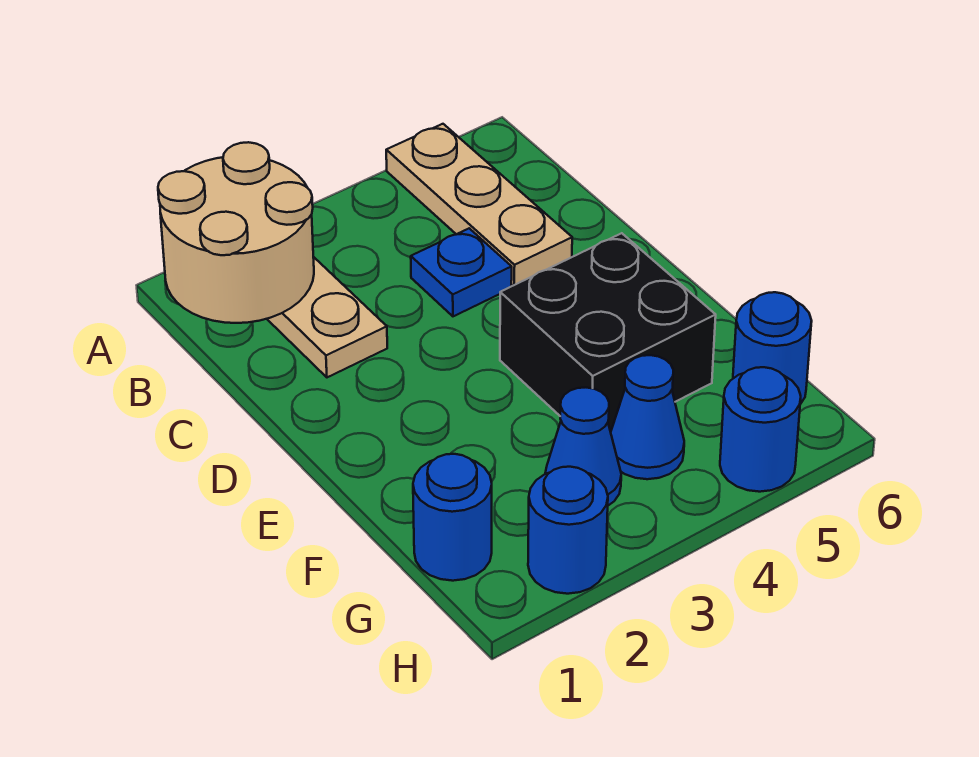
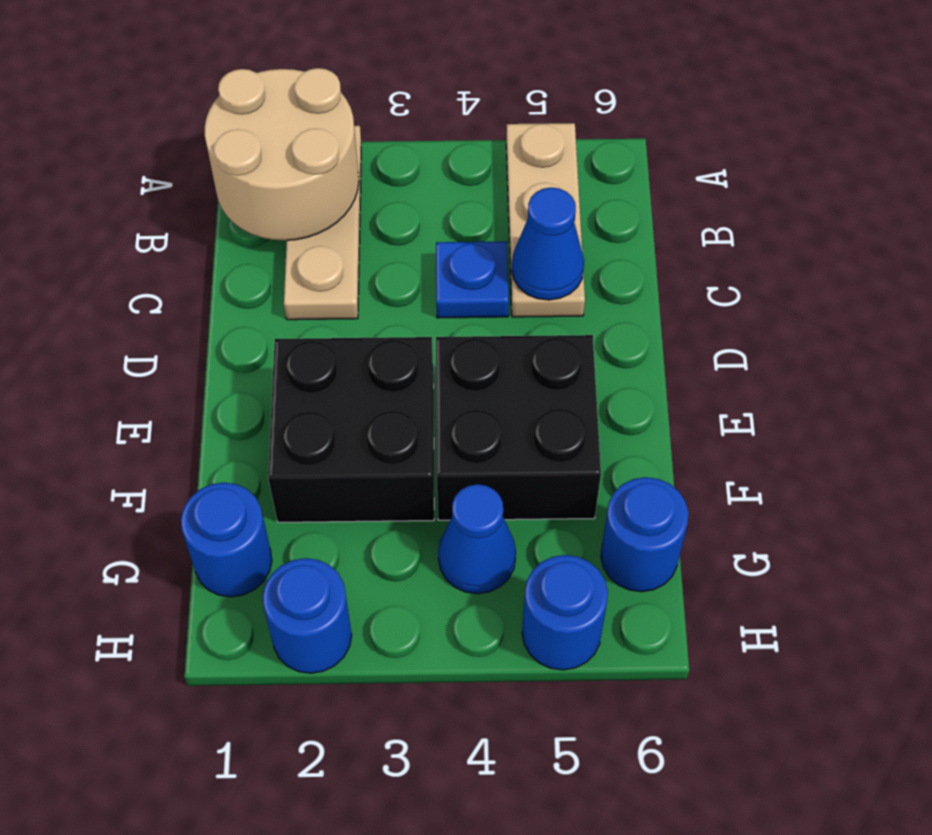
none -> black brick E2:F3 level 1
blue cone G3 level 1 -> blue cone C5 level 2

